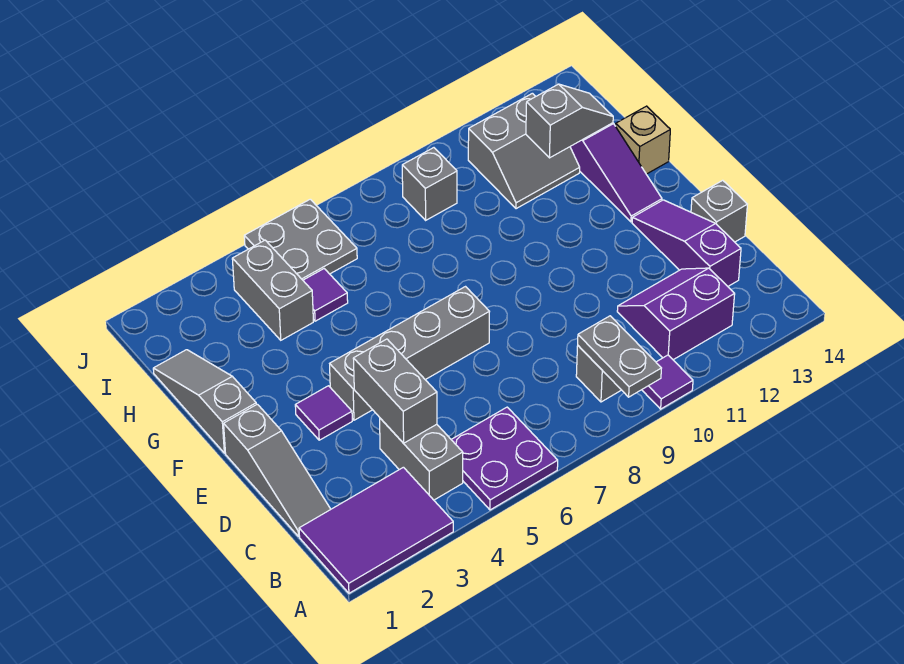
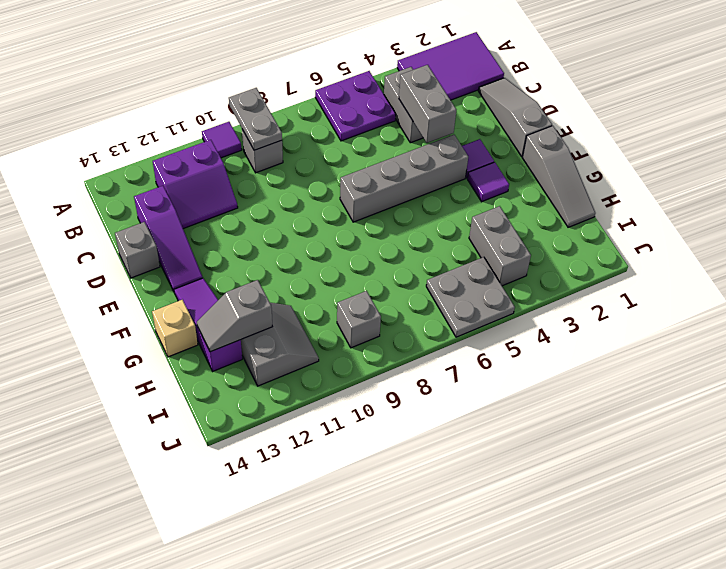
purple tile H5 level 1 -> purple tile F3 level 1
grey slope H11:I12 level 1 top I -> grey slope H11:I12 level 1 top 12

